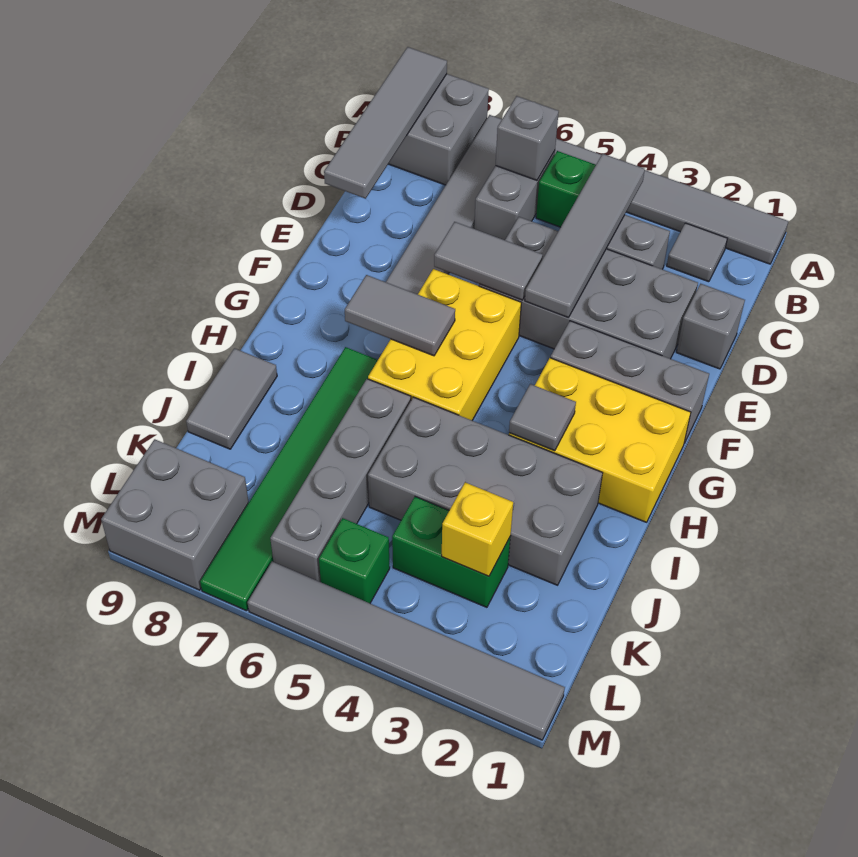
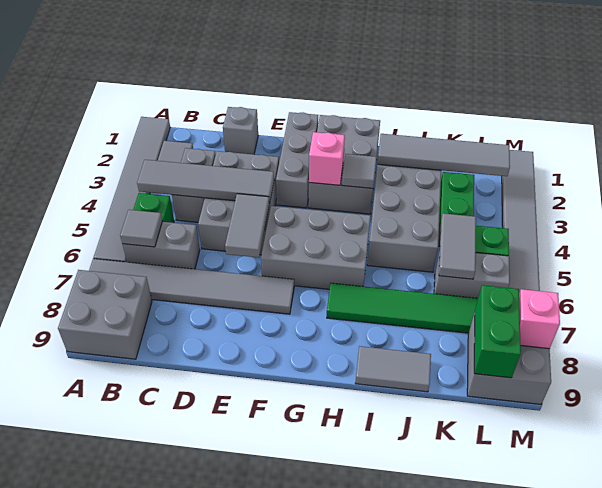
grey tile A9:D9 level 2 -> grey tile I2:L2 level 2
grey brick B6 level 2 -> grey tile B6 level 2
grey brick D2:E5 level 1 -> grey brick D3:E5 level 1
yellow brick F5:H6 level 1 -> grey brick F5:H6 level 1
yellow brick G1:H3 level 1 -> grey brick G1:H3 level 1
none -> pink brick G3 level 2
grey tile G6:G7 level 2 -> grey tile K5:K6 level 2
grey brick I6:L6 level 1 -> grey brick K6:L6 level 1
yellow brick K3 level 2 -> none
none -> green brick L8:L9 level 2
none -> pink brick M8 level 2

